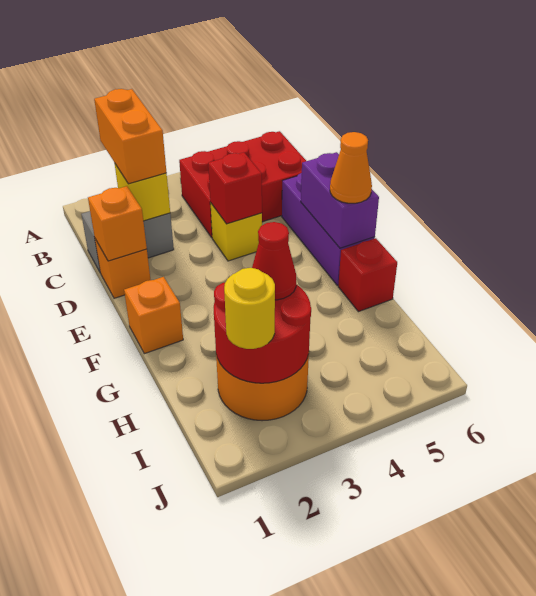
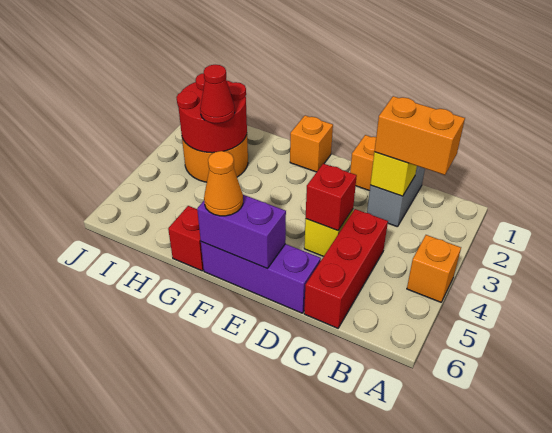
red brick B4:C6 level 1 -> red brick C4:C6 level 1
orange brick D1 level 2 -> orange brick A4 level 1
yellow round brick I2 level 3 -> none

